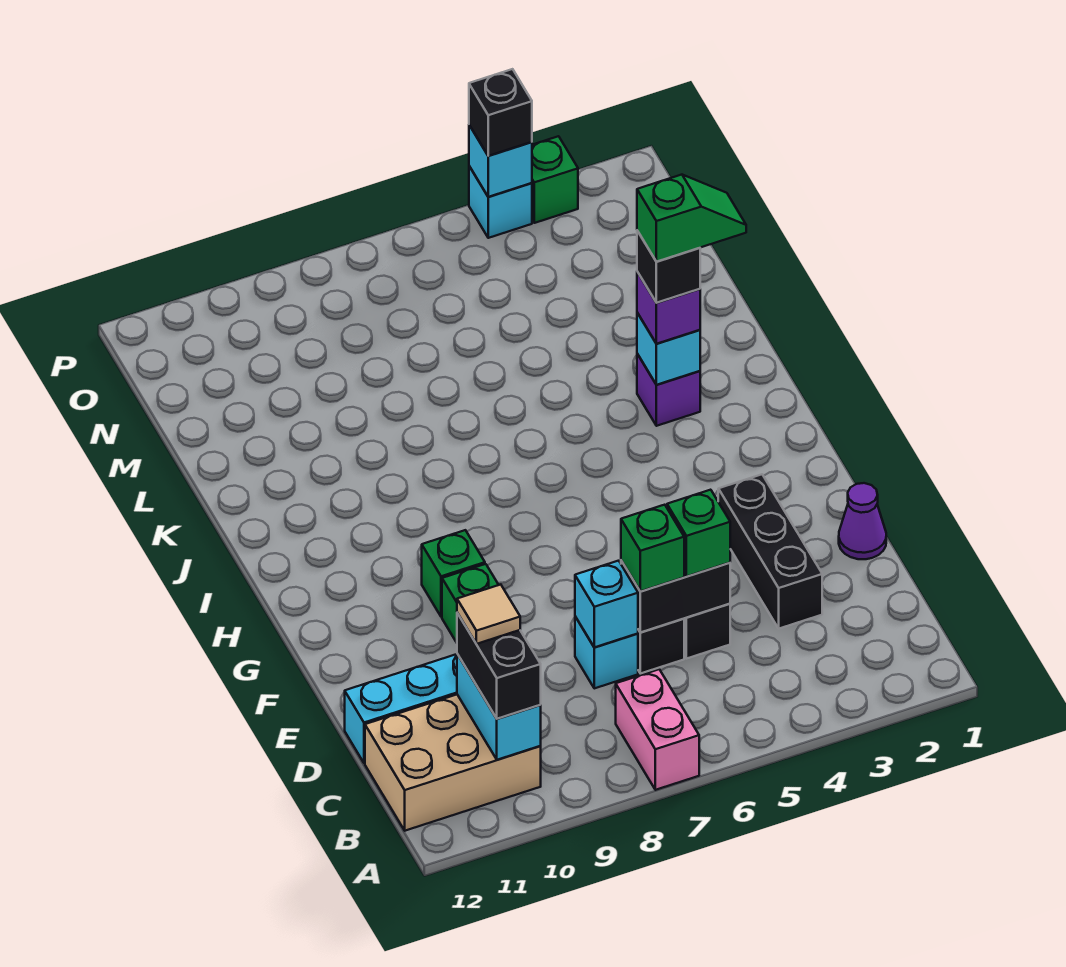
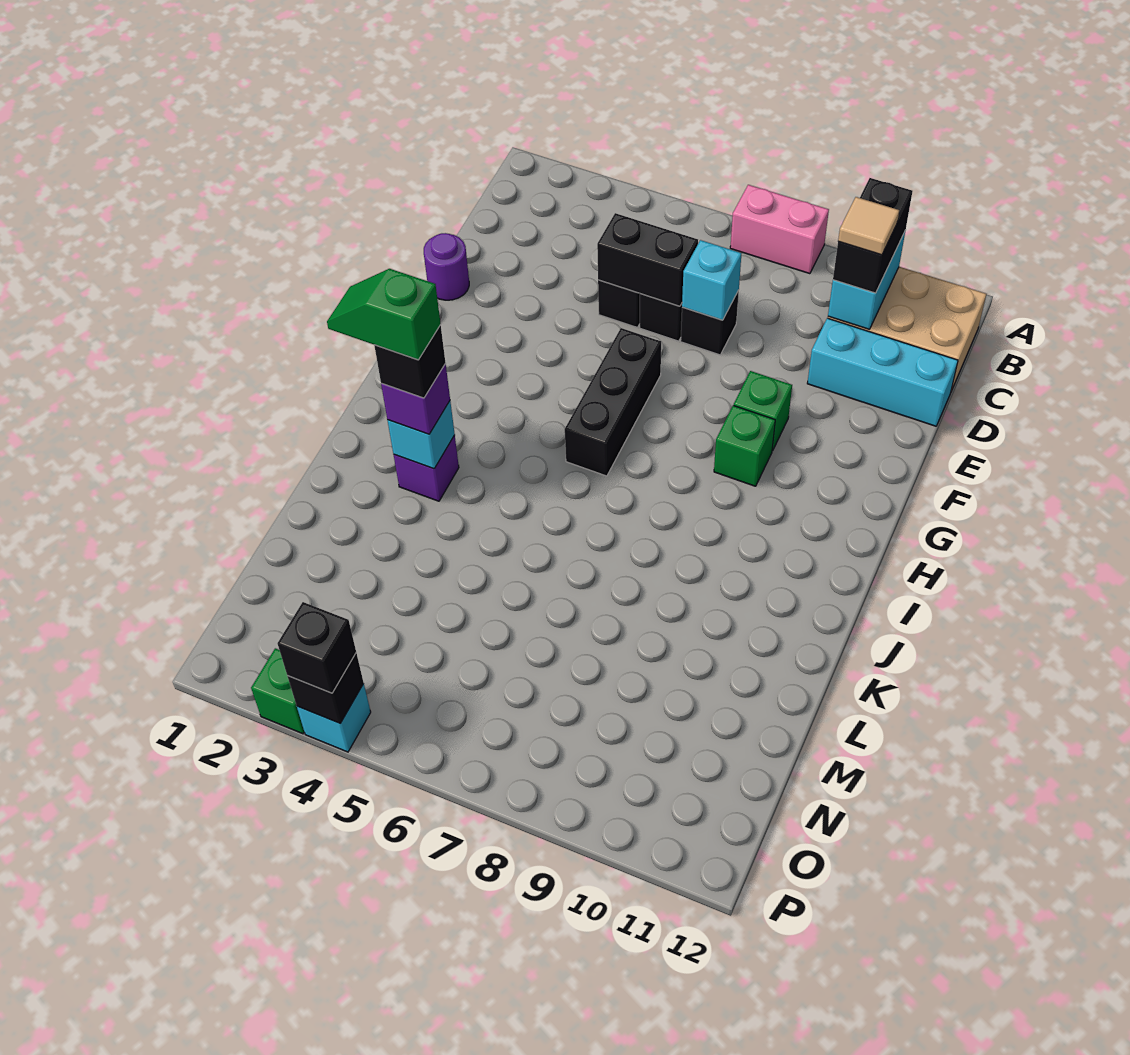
pink brick A7:B7 level 1 -> pink brick A7:A8 level 1
black brick D3:F3 level 1 -> black brick F6:H6 level 1
green brick D5 level 3 -> none
green brick D6 level 3 -> none
cyan brick D7 level 1 -> black brick D7 level 1
purple cone E1 level 1 -> purple round brick E1 level 1
cyan brick P4 level 2 -> black brick P4 level 2

